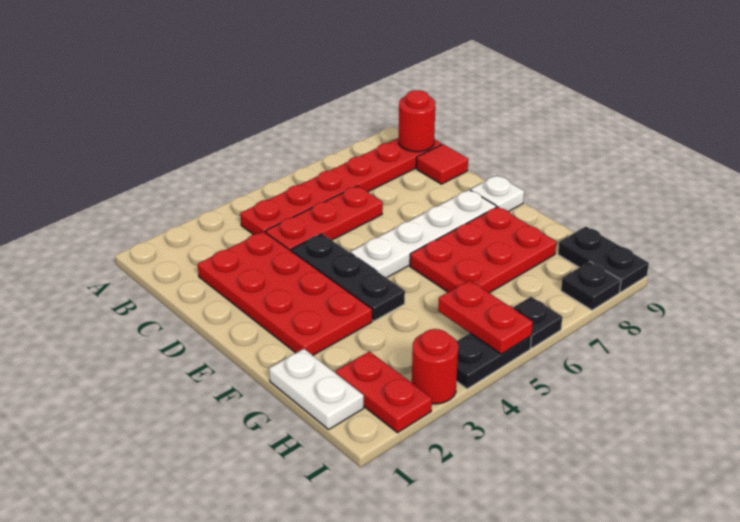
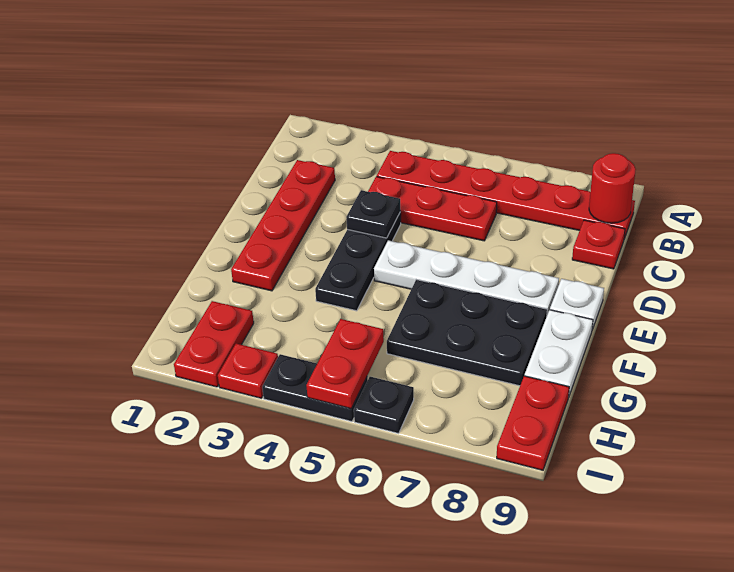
red plate C2:F3 level 1 -> red plate C2:F2 level 1
red tile C9 level 1 -> red plate C9 level 1
red plate F6:G8 level 1 -> black plate F6:G8 level 1
white plate G1:H1 level 1 -> white plate F9:G9 level 1
black plate H9:I9 level 1 -> red plate H9:I9 level 1
red round brick I3 level 1 -> red plate I3 level 1
black plate I8 level 1 -> black plate D4 level 2

